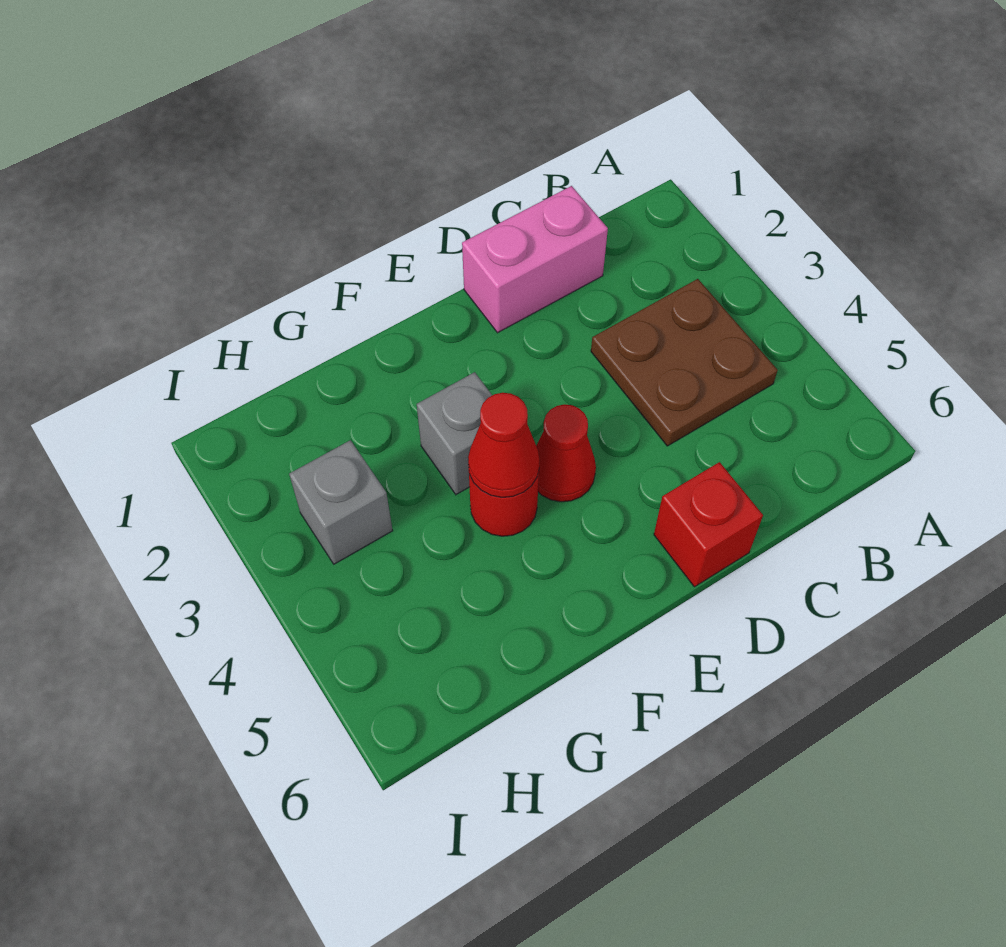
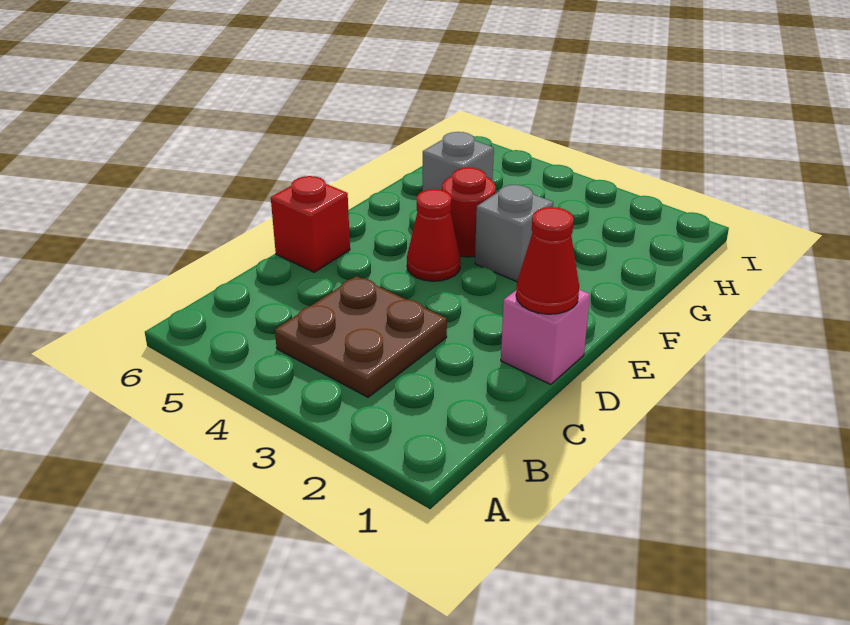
pink brick C1:D1 level 1 -> pink brick D1 level 1
red cone F4 level 2 -> red cone D1 level 2
grey brick H3 level 1 -> grey brick G5 level 1

